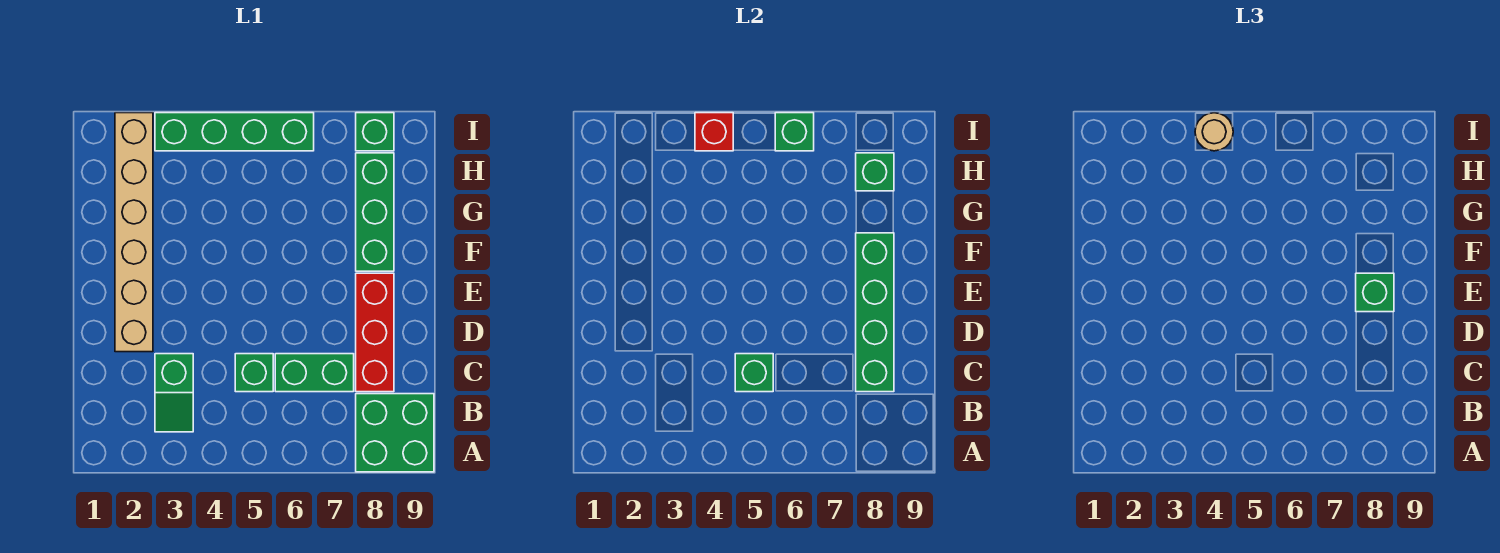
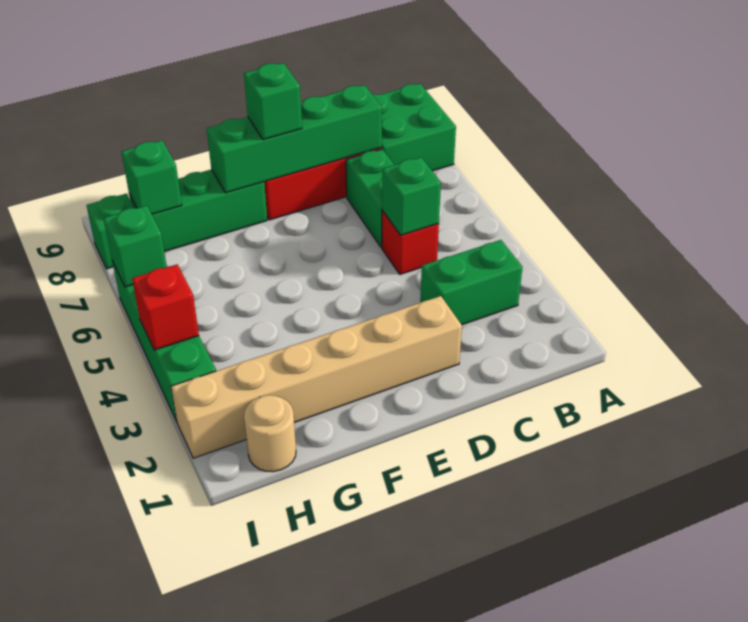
green slope B3:C3 level 1 top C -> green brick B3:C3 level 1
green brick C5 level 1 -> red brick C5 level 1
tan round brick I4 level 3 -> tan round brick H1 level 1

